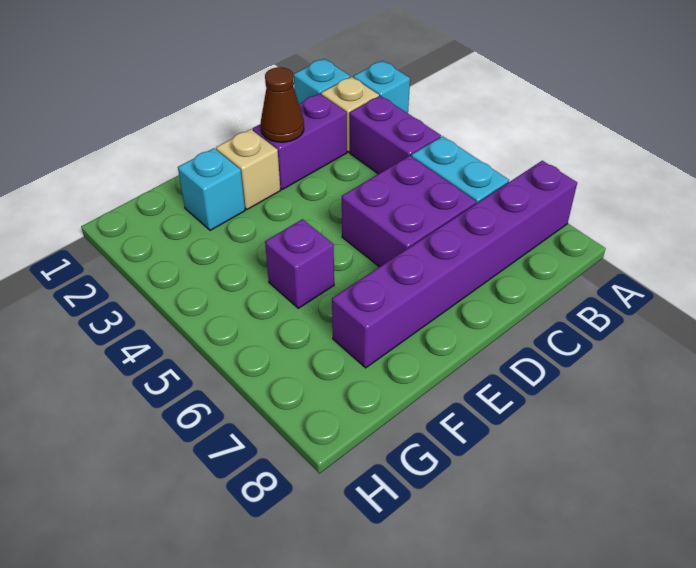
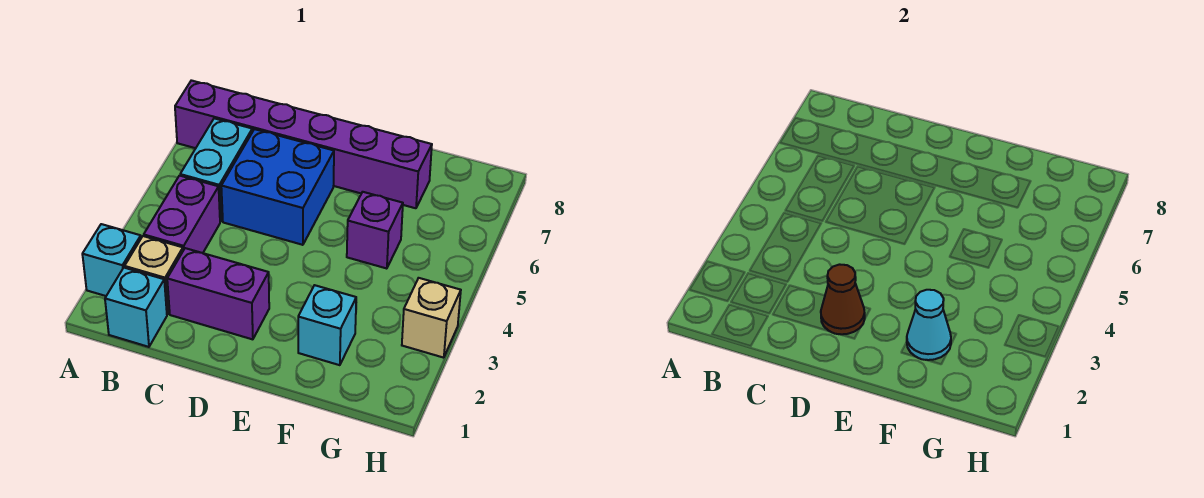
purple brick C5:D6 level 1 -> blue brick C5:D6 level 1
tan brick E2 level 1 -> tan brick H3 level 1
none -> cyan cone F2 level 2

